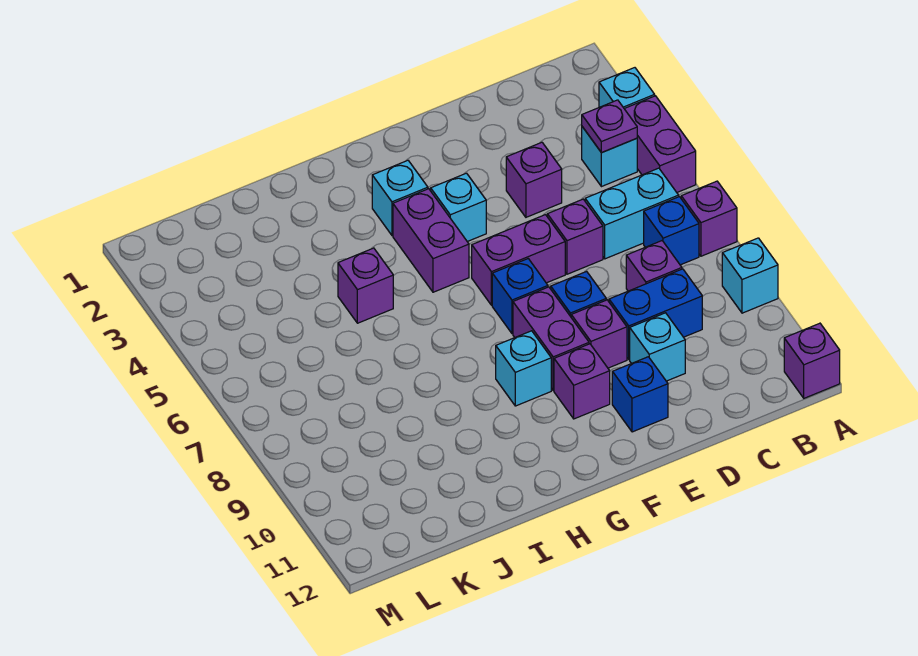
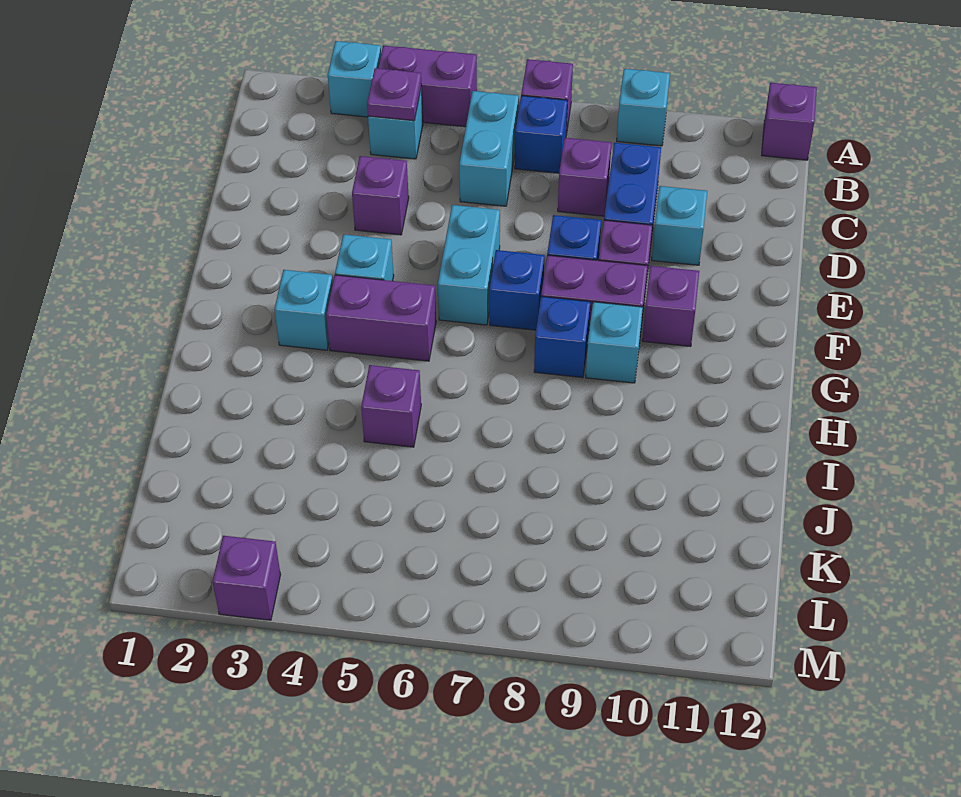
purple brick D6 level 1 -> purple brick M3 level 1
purple brick E6:F6 level 1 -> cyan brick E6:F6 level 1
blue brick E11 level 1 -> blue brick G8 level 1

